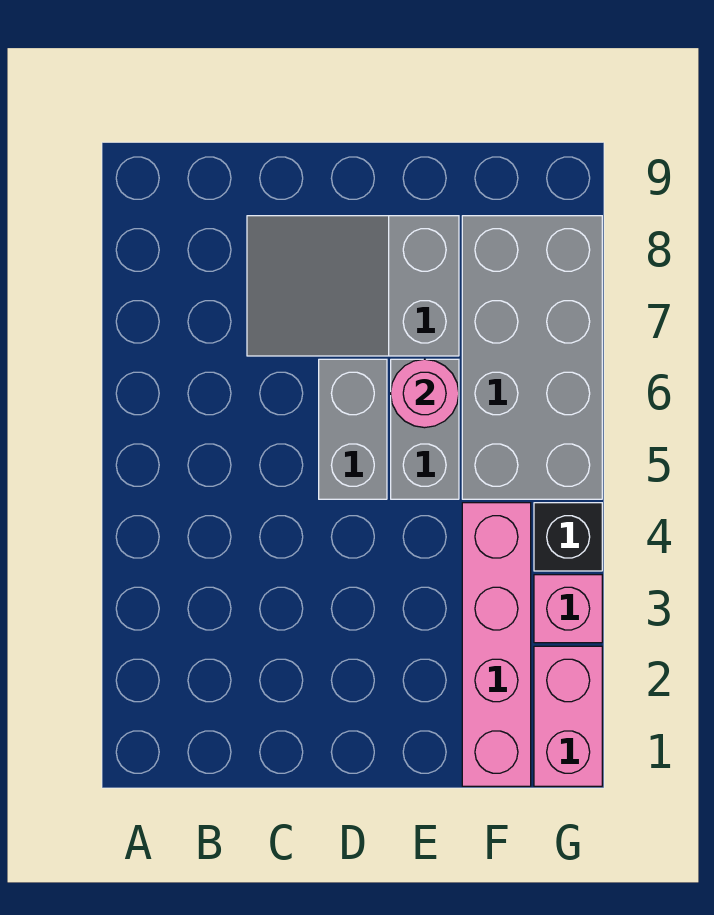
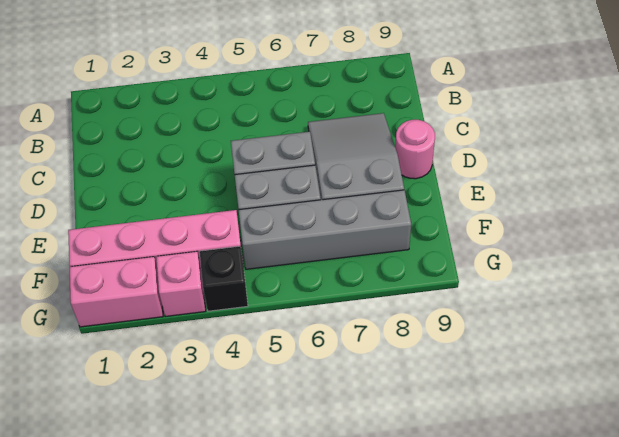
pink round brick E6 level 2 -> pink round brick D9 level 1
grey brick F5:G8 level 1 -> grey brick F5:F8 level 1

